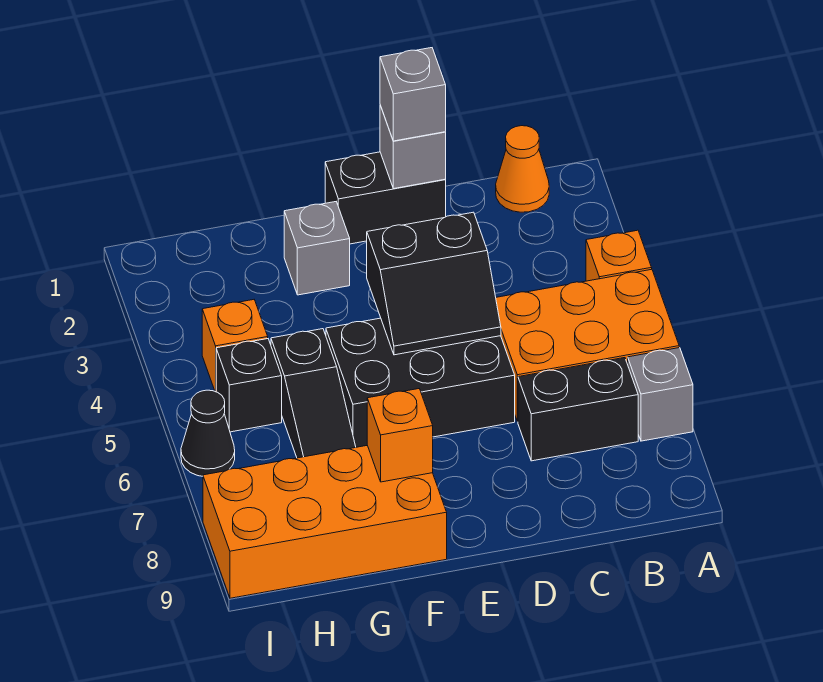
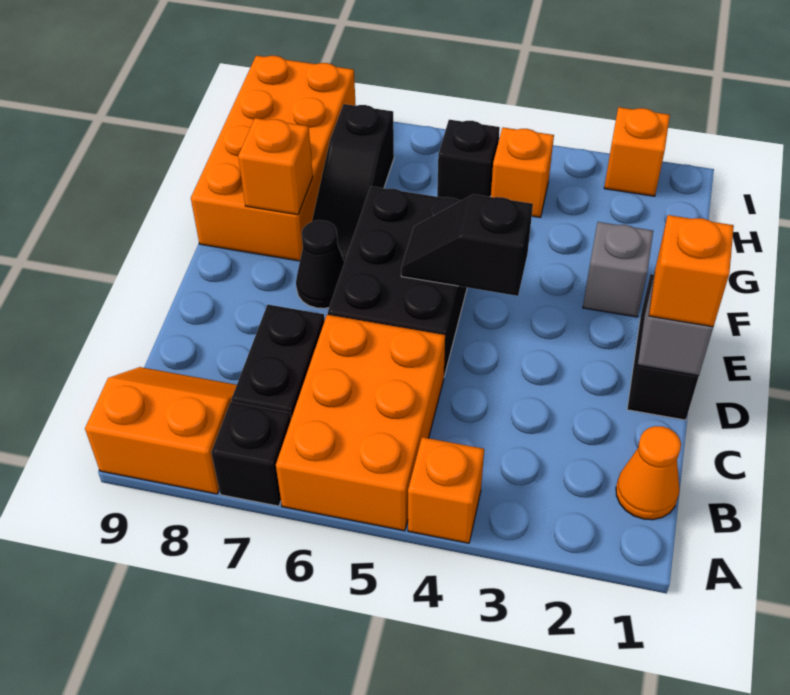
grey brick A7 level 1 -> black brick A7 level 1
none -> orange slope A8:B9 level 1 top A
grey brick D1 level 3 -> orange brick D1 level 3
black slope D4:E5 level 2 top 4 -> black slope E4:E5 level 2 top 4
black slope G5:G7 level 1 top 5 -> black slope F7:H7 level 1 top H
none -> orange brick I2 level 1
black cone I6 level 1 -> black cone E7 level 1

